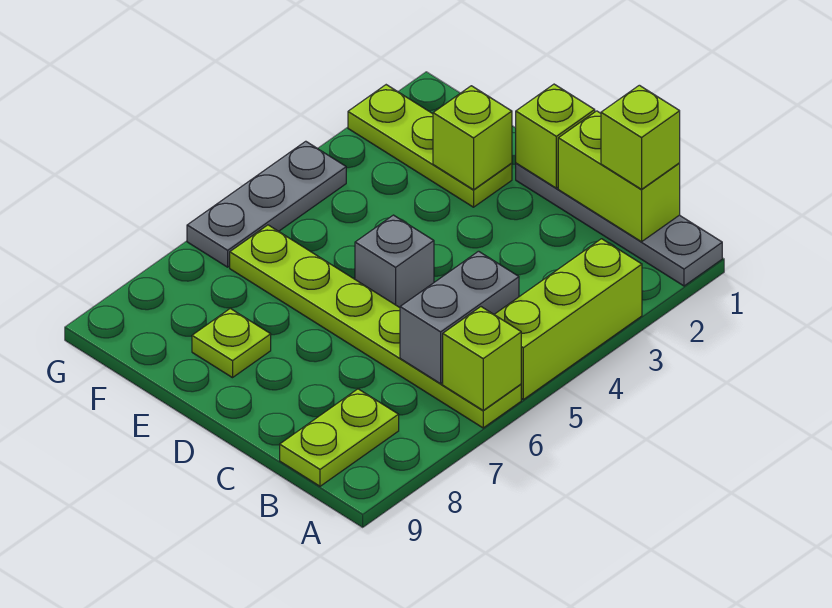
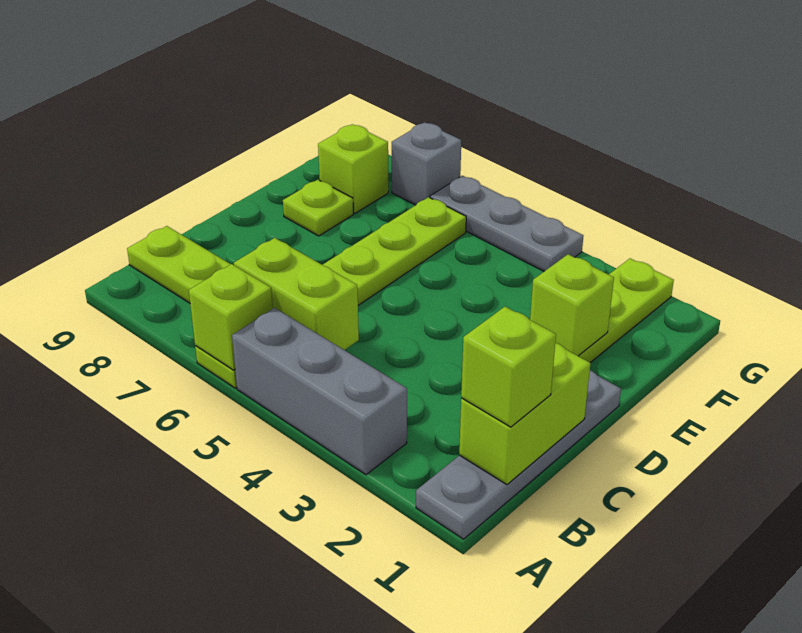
lime brick A3:A5 level 1 -> grey brick A3:A5 level 1
grey brick B5:B6 level 2 -> lime brick B5:B6 level 2
lime brick D1 level 2 -> lime brick F8 level 1
grey brick D5 level 1 -> grey brick G7 level 1

